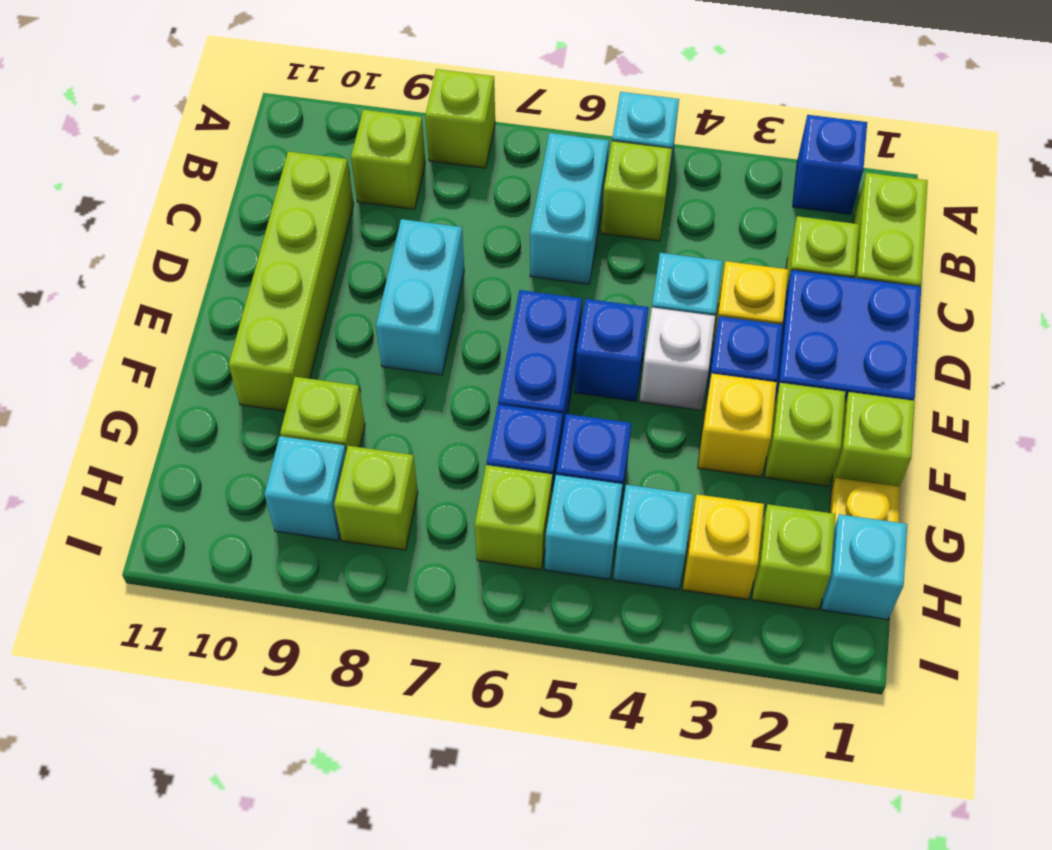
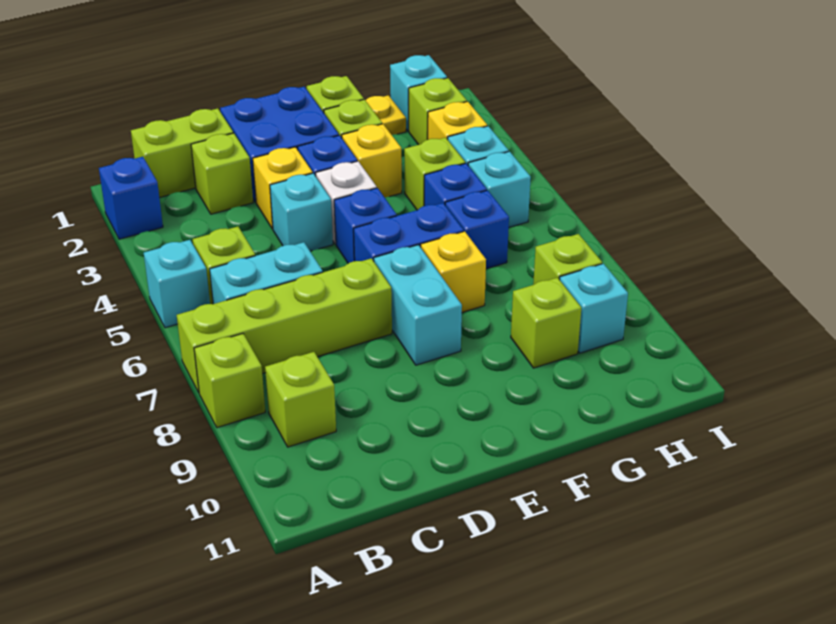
lime brick C10:F10 level 1 -> lime brick A7:D7 level 1
cyan brick D8:E8 level 1 -> cyan brick E7:E8 level 1
none -> yellow brick F7 level 1
lime brick H6 level 1 -> lime brick G4 level 1

